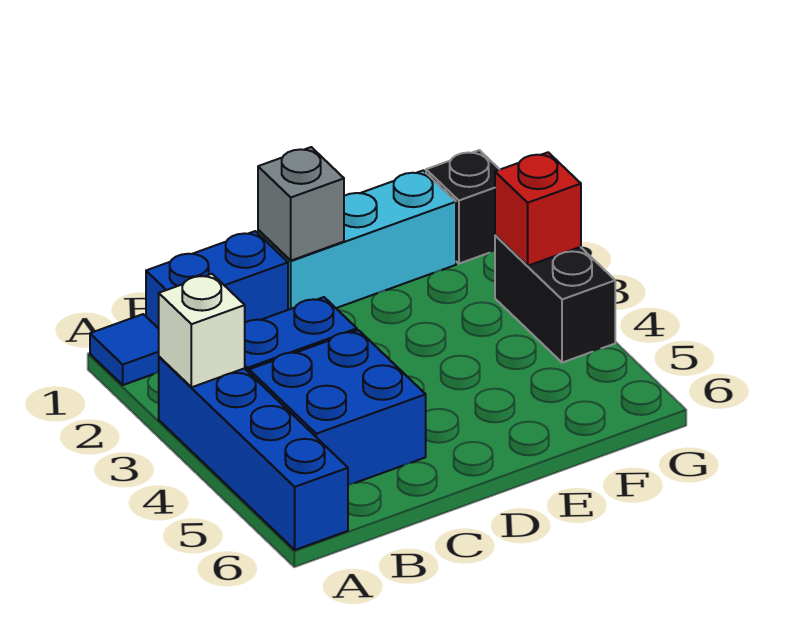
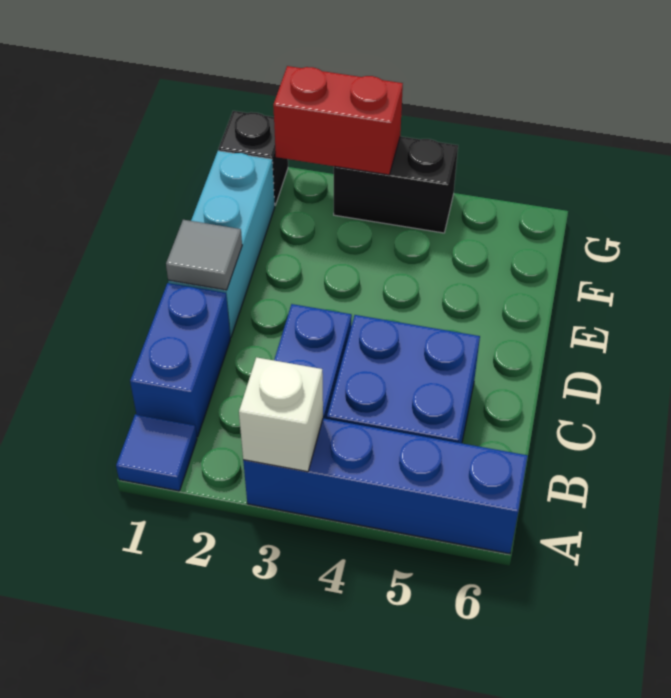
grey brick D1 level 2 -> grey tile D1 level 2
red brick G3 level 2 -> red brick G2:G3 level 2

